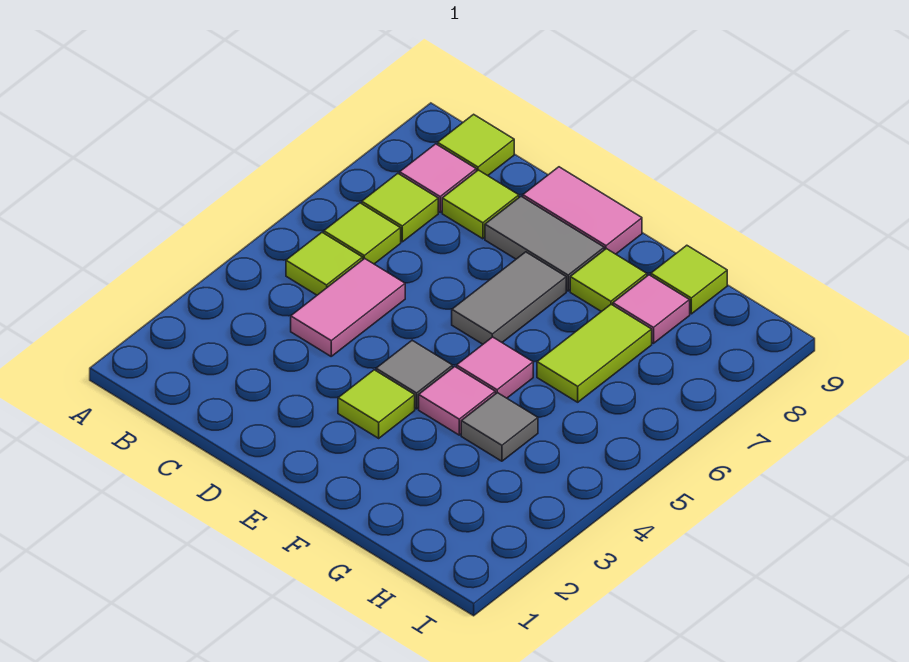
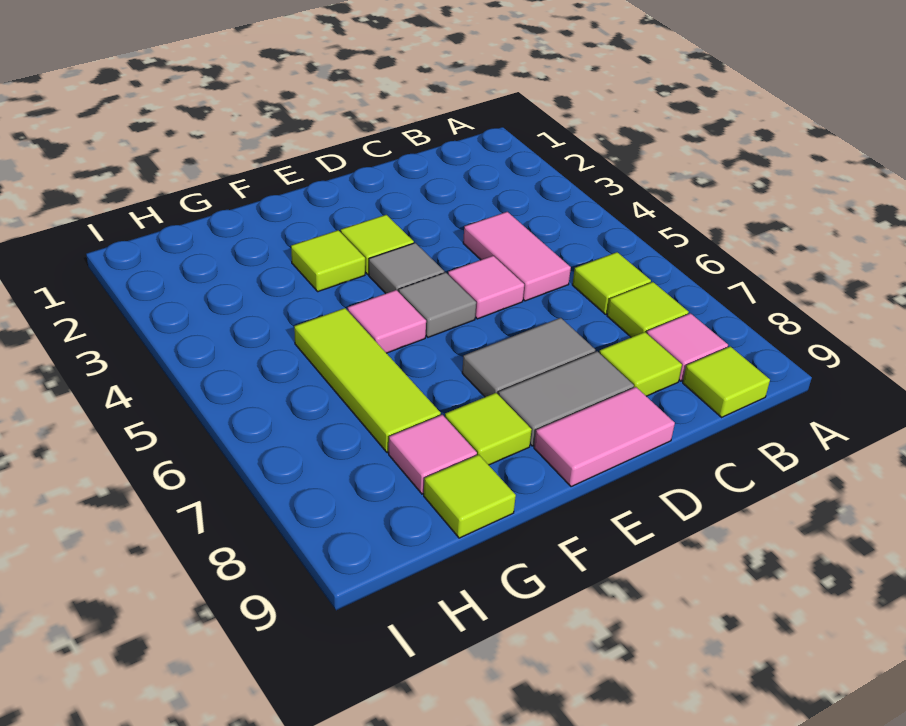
lime tile B5 level 1 -> lime tile F3 level 1
grey tile E6:E7 level 1 -> grey tile D7:E7 level 1
pink tile F4 level 1 -> pink tile D5 level 1
grey tile G4 level 1 -> grey tile E5 level 1
lime tile G6:G7 level 1 -> lime tile G5:G7 level 1

